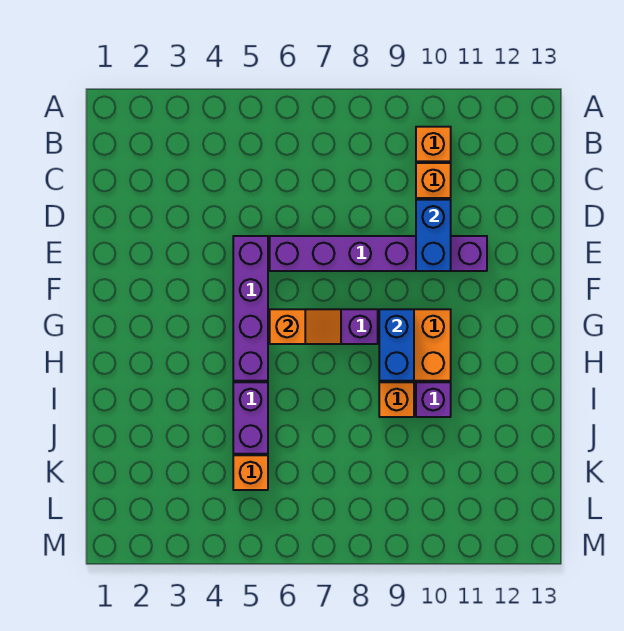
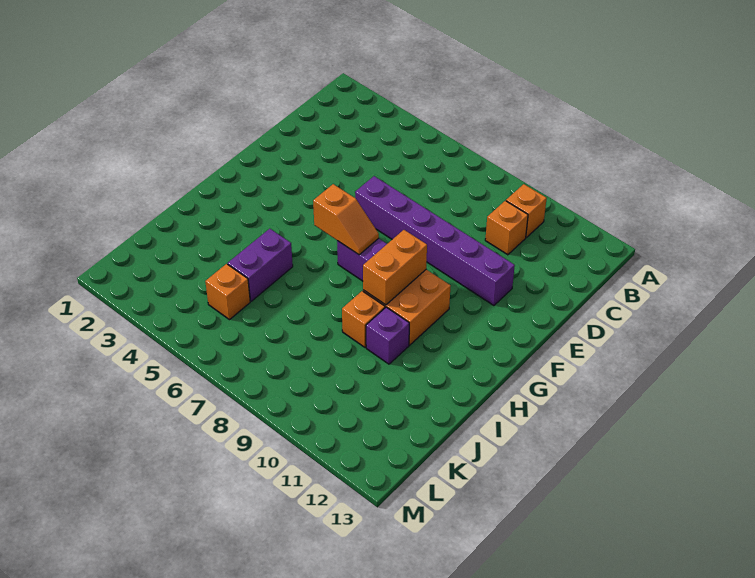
blue brick D10:E10 level 2 -> none
purple brick E5:H5 level 1 -> none
blue brick G9:H9 level 2 -> orange brick G9:H9 level 2

